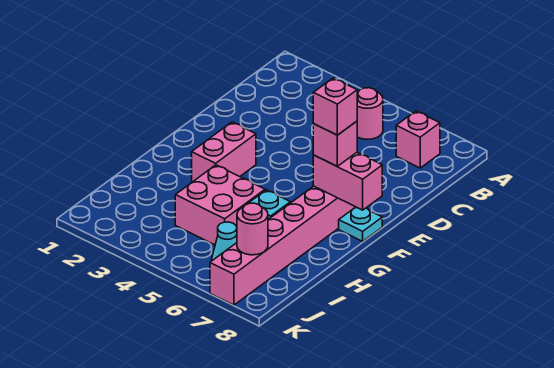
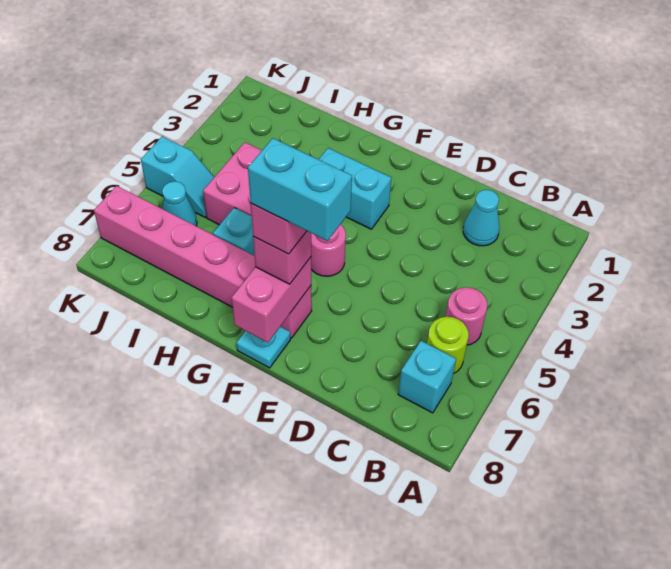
none -> lime round brick B6 level 1
pink brick B7 level 1 -> cyan brick B7 level 1
none -> cyan cone C2 level 1
none -> cyan brick E7:F7 level 5
pink brick F3:G3 level 1 -> cyan brick F3:G3 level 1
none -> cyan slope J5:K5 level 1 top K
pink round brick J7 level 2 -> pink round brick F5 level 1

